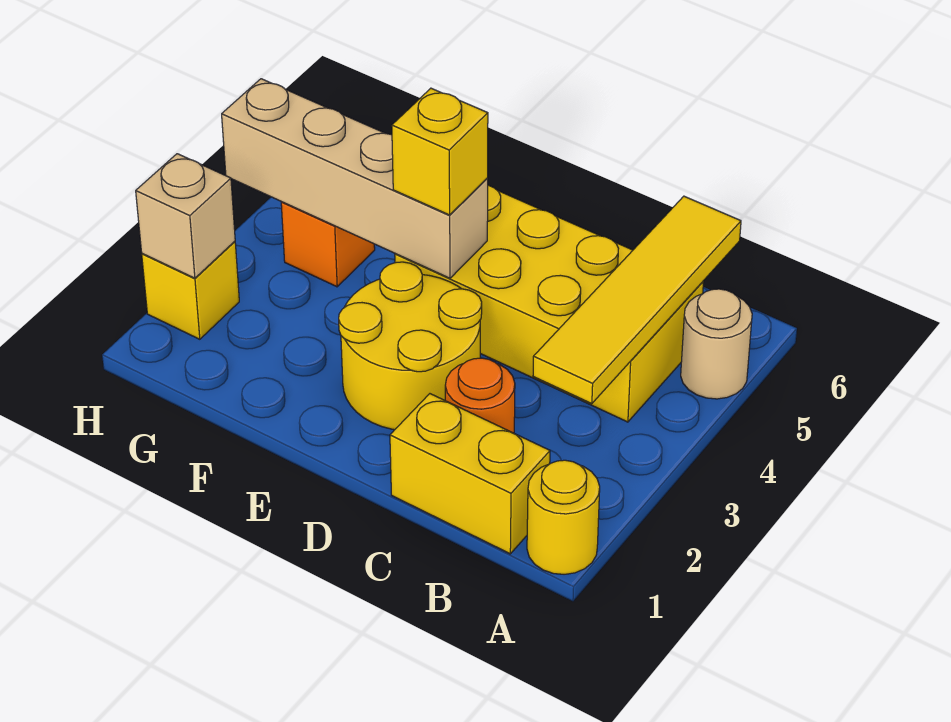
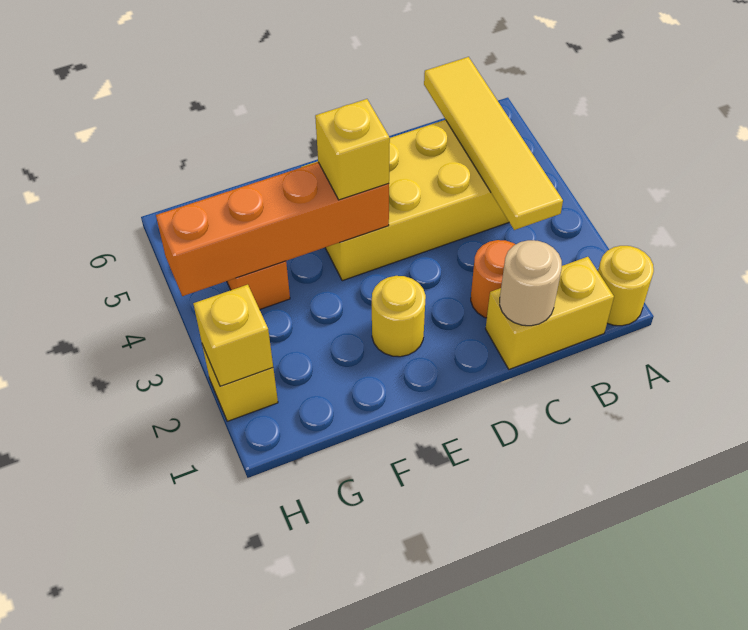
tan round brick A5 level 1 -> tan round brick C1 level 2
yellow round brick D2:E3 level 1 -> yellow round brick E2 level 1
tan brick E4:H4 level 2 -> orange brick E4:H4 level 2
tan brick H2 level 2 -> yellow brick H2 level 2

